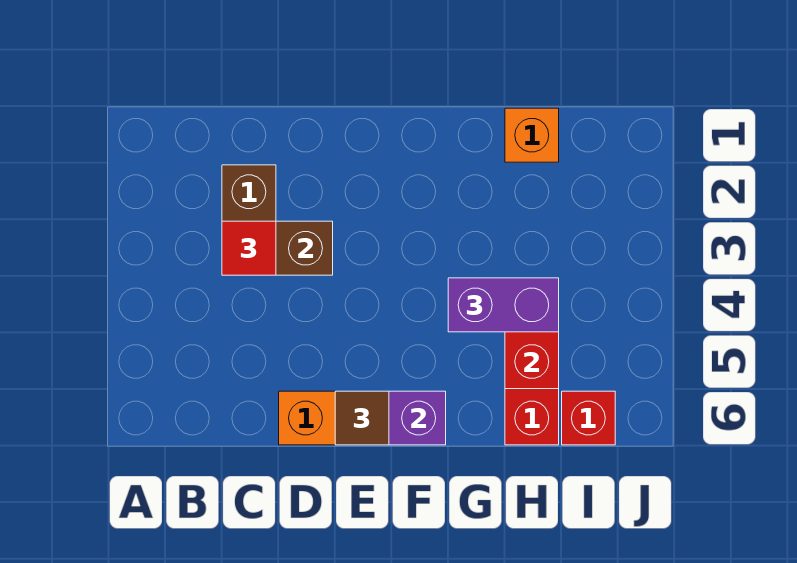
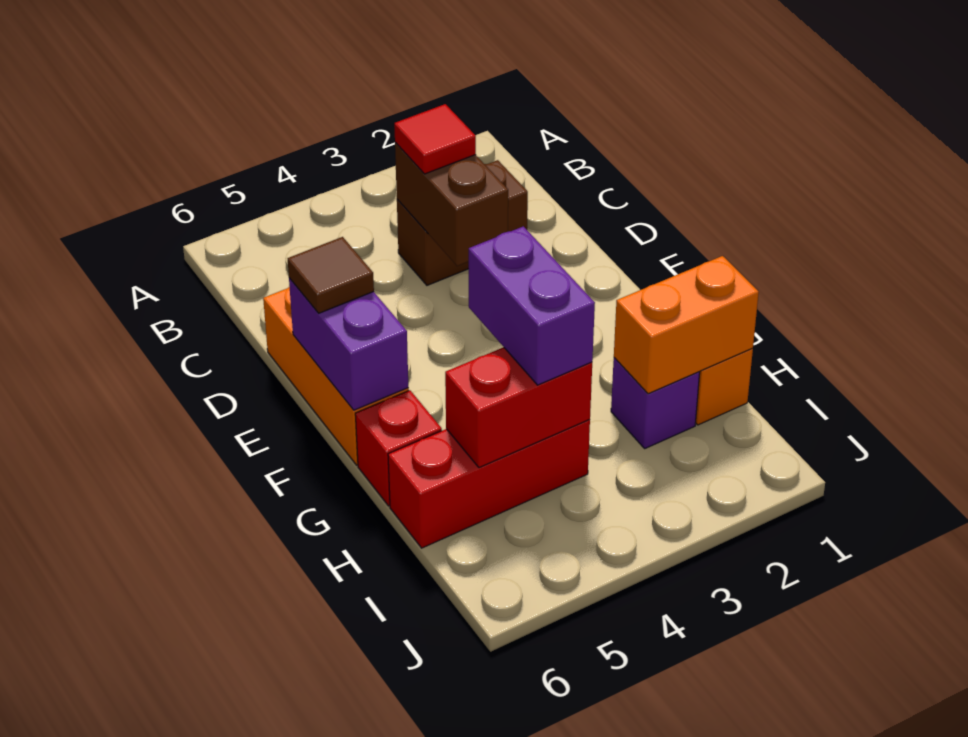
none -> orange brick H1:H2 level 2
none -> purple brick H2 level 1
red brick I6 level 1 -> red brick G6 level 1

